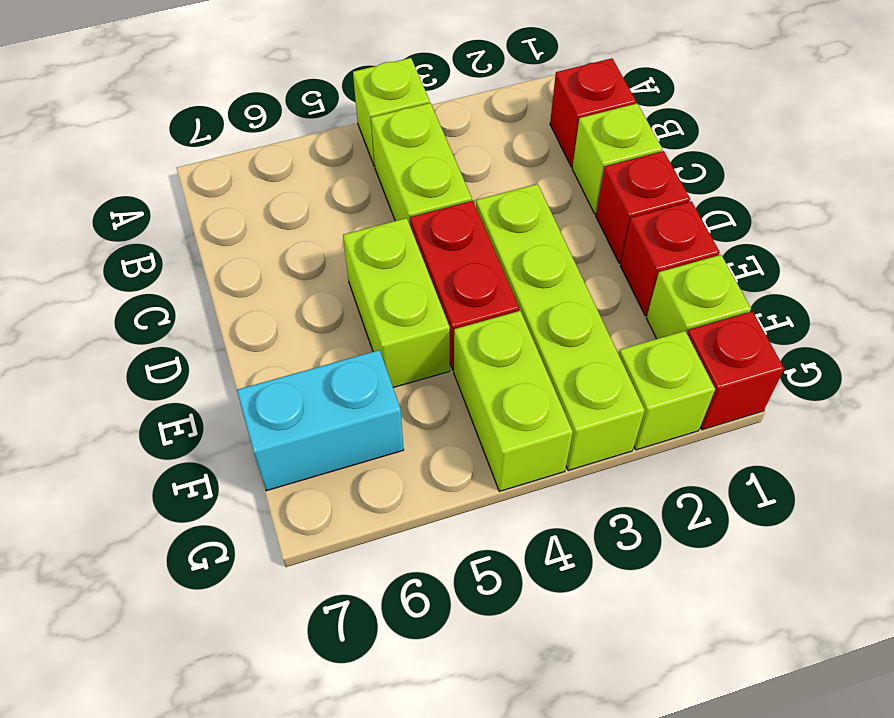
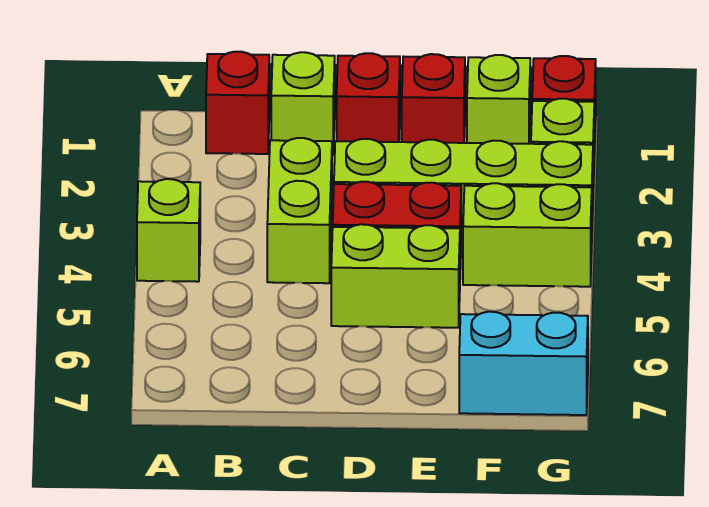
lime brick B4:C4 level 1 -> lime brick C3:C4 level 1
cyan brick F6:F7 level 1 -> cyan brick F7:G7 level 1

